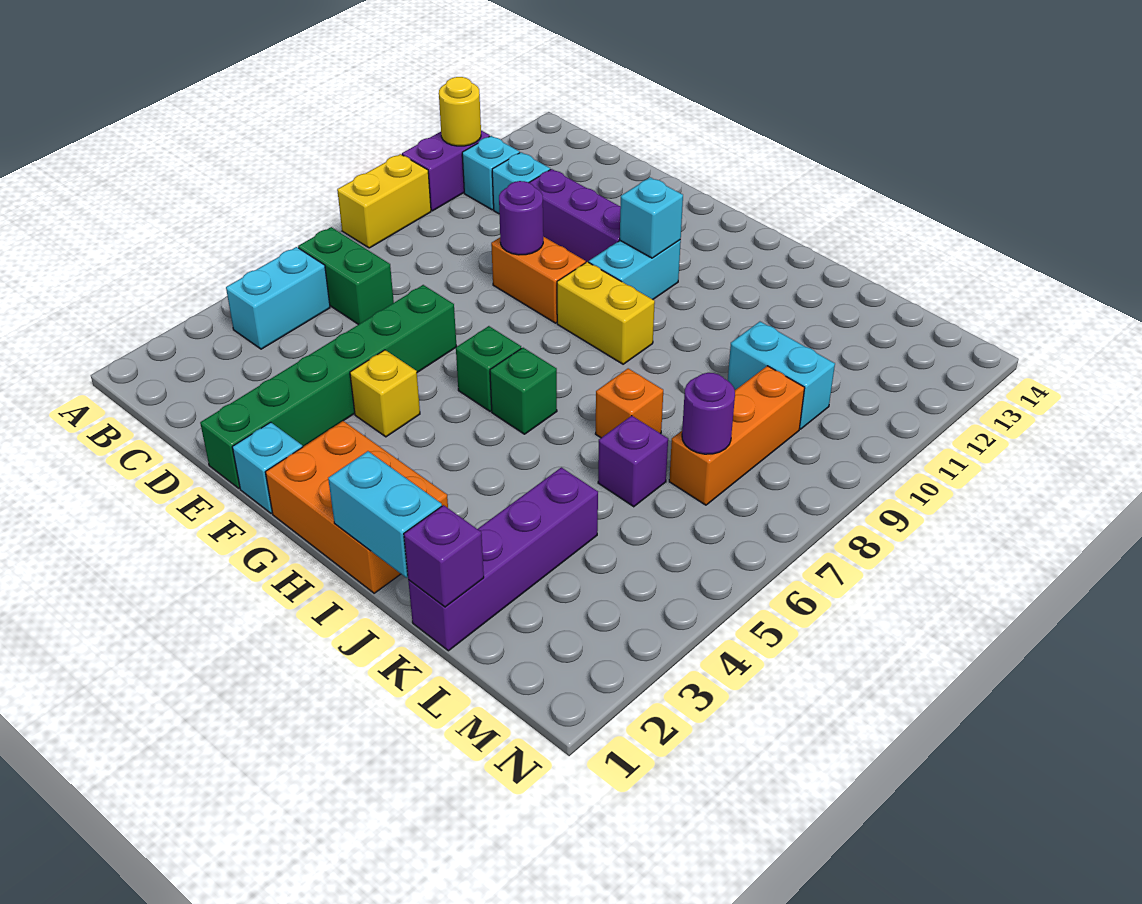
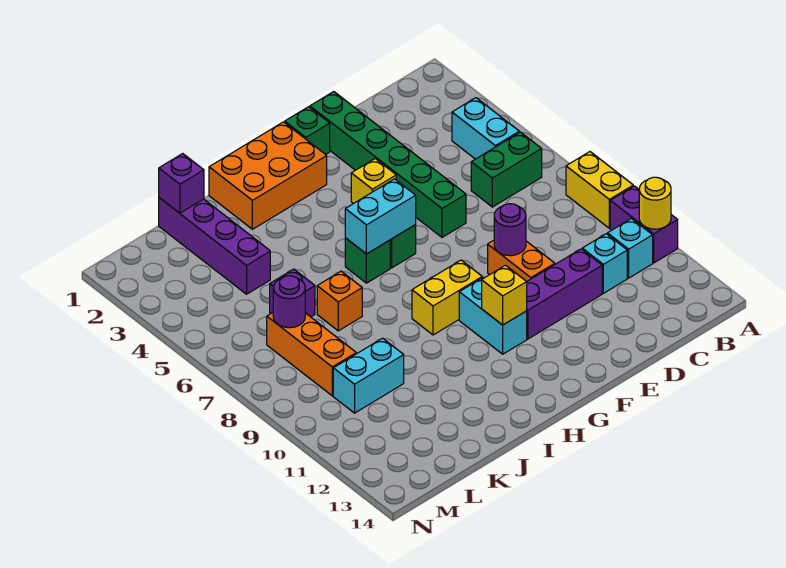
orange brick E9:F9 level 1 -> orange brick E9:E10 level 1
cyan brick F1 level 1 -> green brick F1 level 1
cyan brick G11 level 2 -> yellow brick G11 level 2
cyan brick I1:J1 level 2 -> cyan brick G6:H6 level 2

